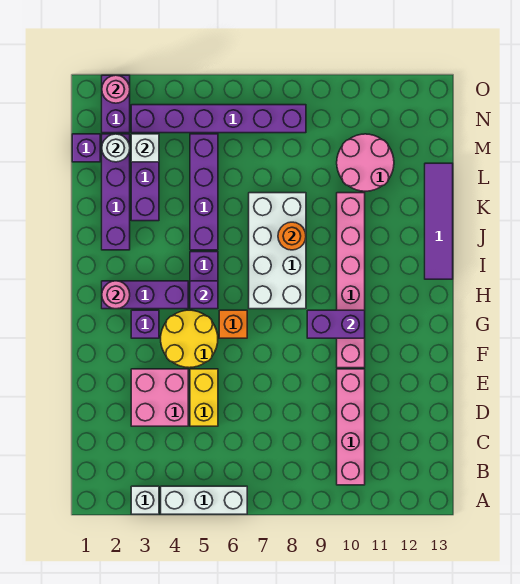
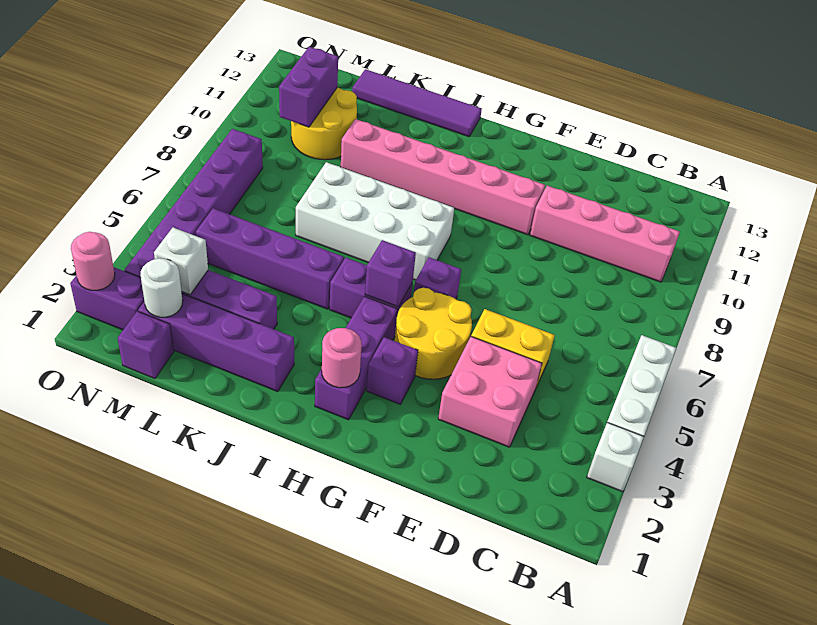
orange brick G6 level 1 -> purple brick G6 level 1
purple brick G9:G10 level 2 -> purple brick M10:M11 level 2
orange round brick J8 level 2 -> none
pink round brick L10:M11 level 1 -> yellow round brick L10:M11 level 1

